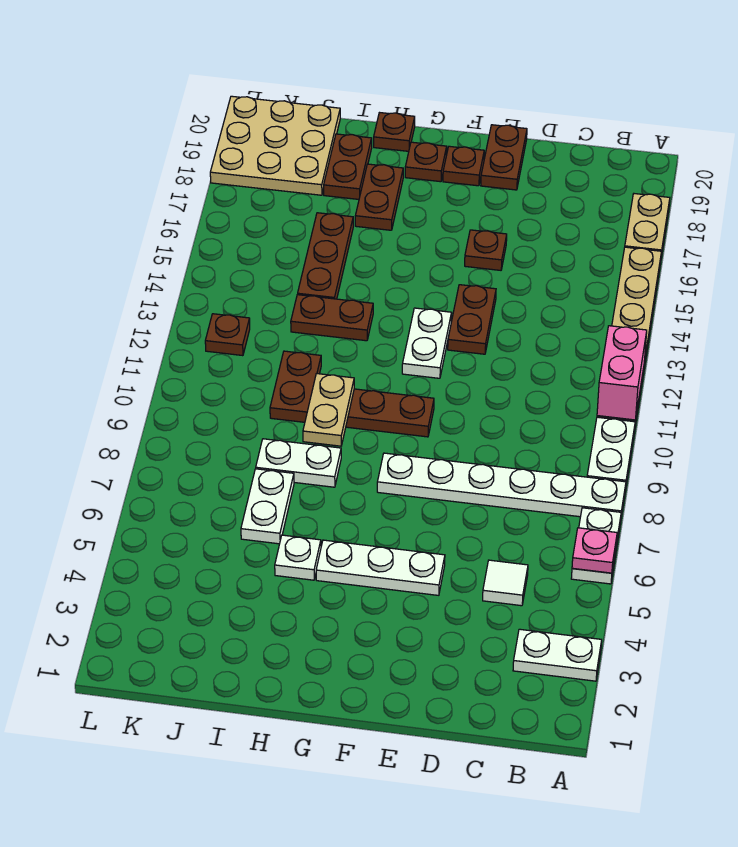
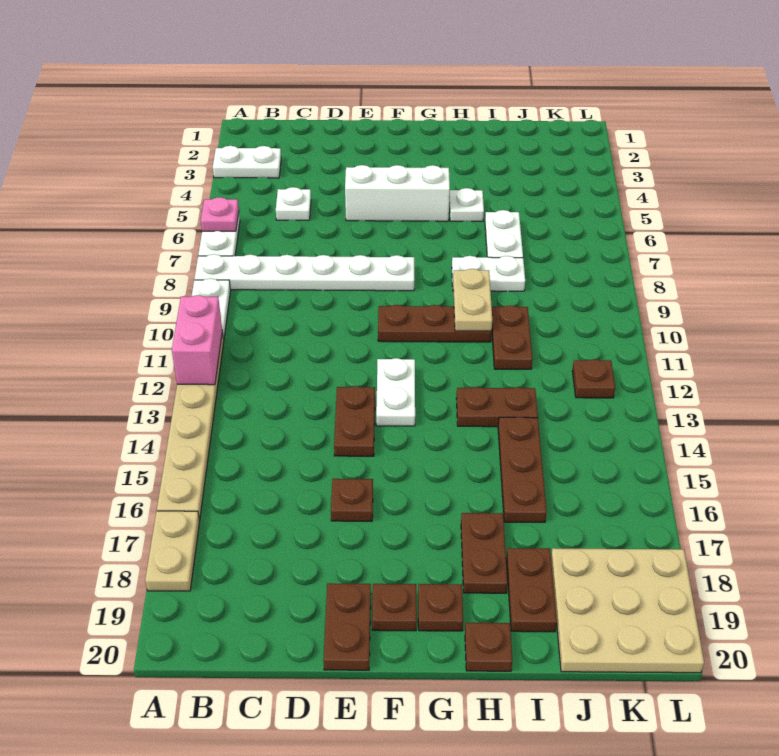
white tile C5 level 1 -> white plate C5 level 1
white plate E5:G5 level 1 -> white brick E5:G5 level 1

